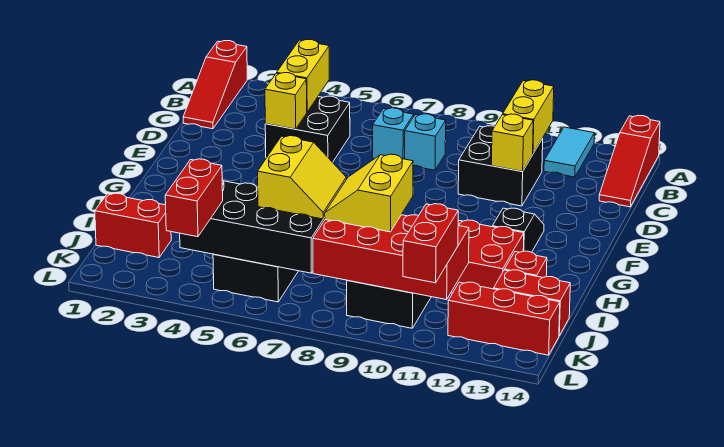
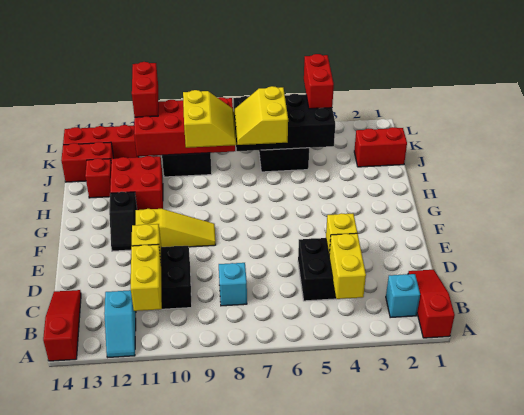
cyan tile A12:B12 level 1 -> cyan slope A12:B12 level 1 top B
cyan brick C7 level 1 -> cyan brick B2 level 1
none -> yellow slope F9:F11 level 1 top 11

